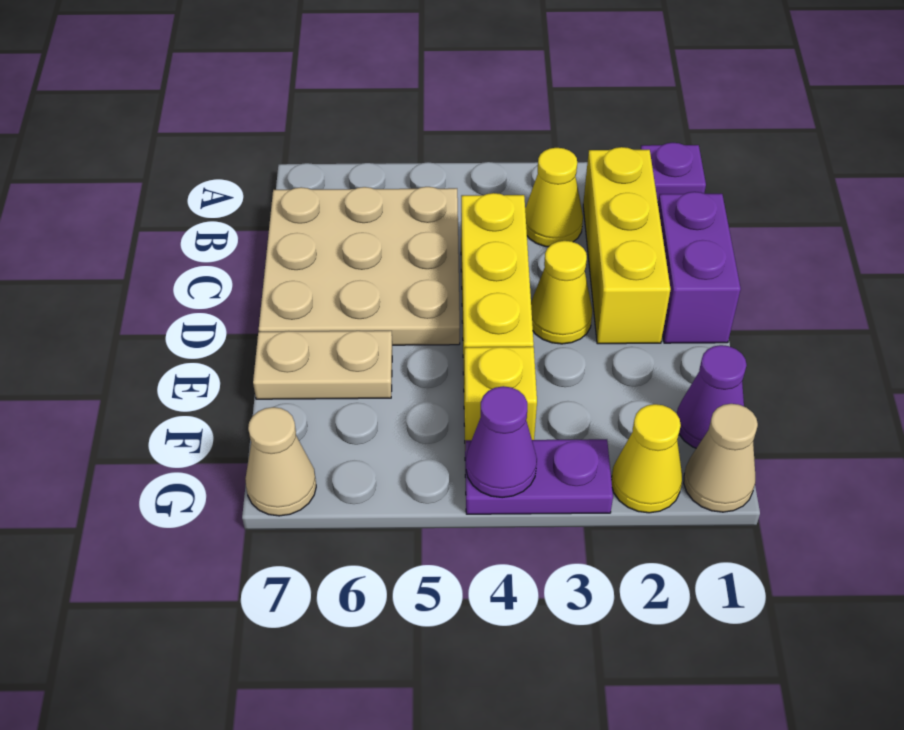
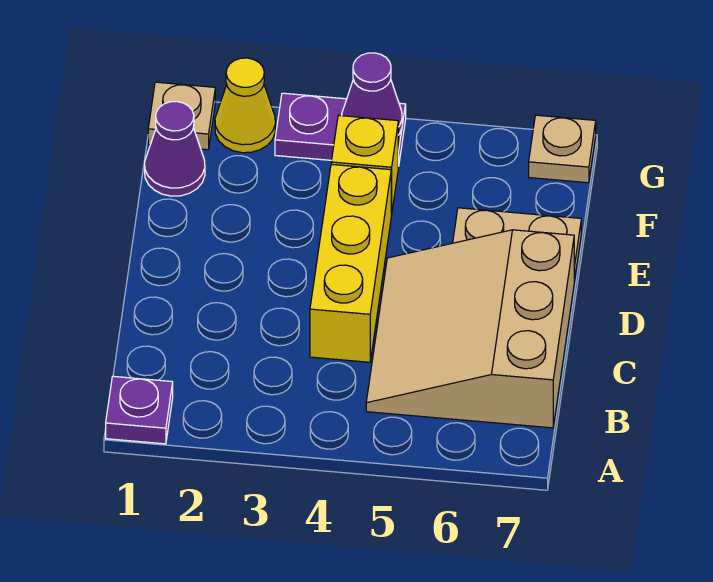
yellow brick B2:D2 level 1 -> none
yellow cone B3 level 1 -> none
tan plate B5:D7 level 1 -> tan slope B5:D7 level 1 top 7
purple brick C1:D1 level 1 -> none
yellow cone D3 level 1 -> none
tan cone G1 level 1 -> tan plate G1 level 1
tan cone G7 level 1 -> tan plate G7 level 1

